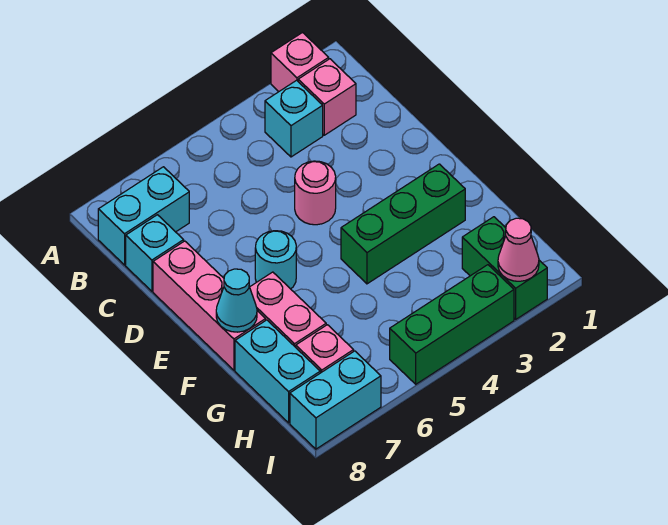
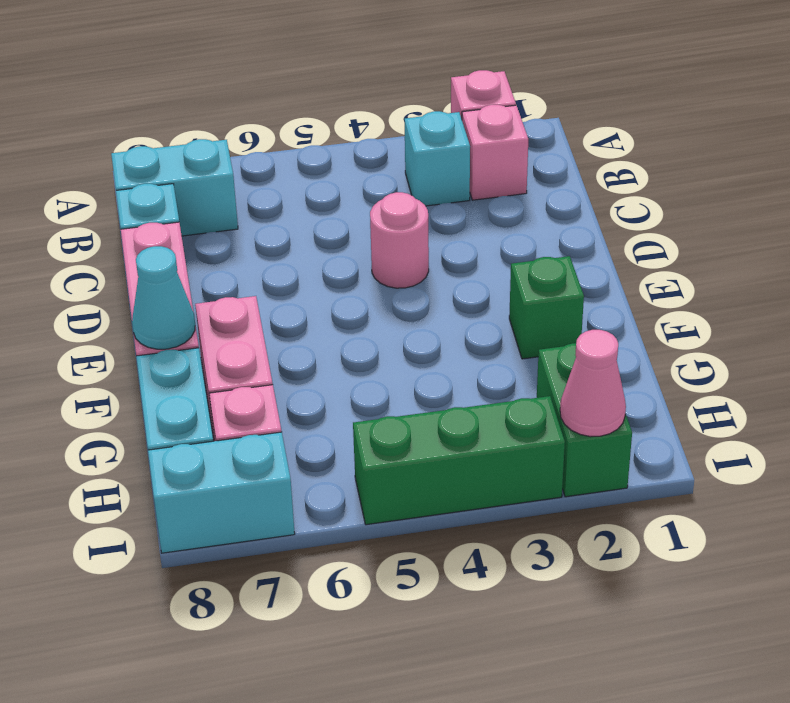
cyan round brick E6 level 1 -> none
green brick F2:F4 level 1 -> green brick F2 level 1

